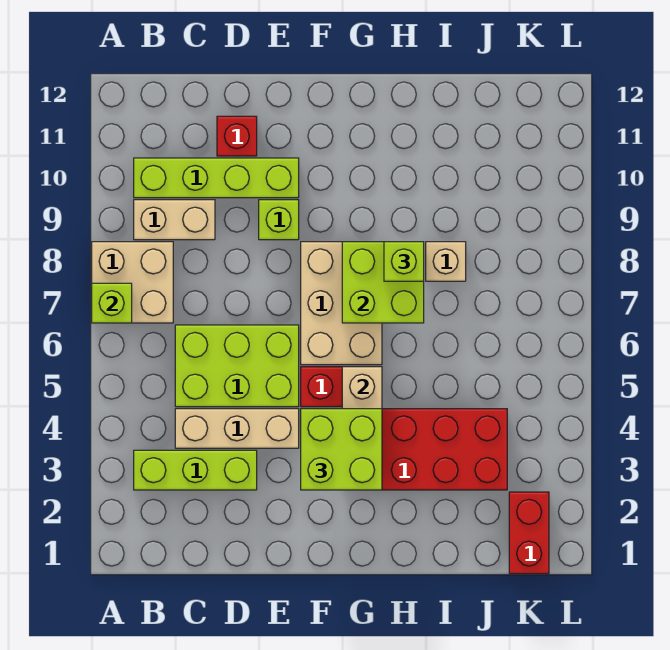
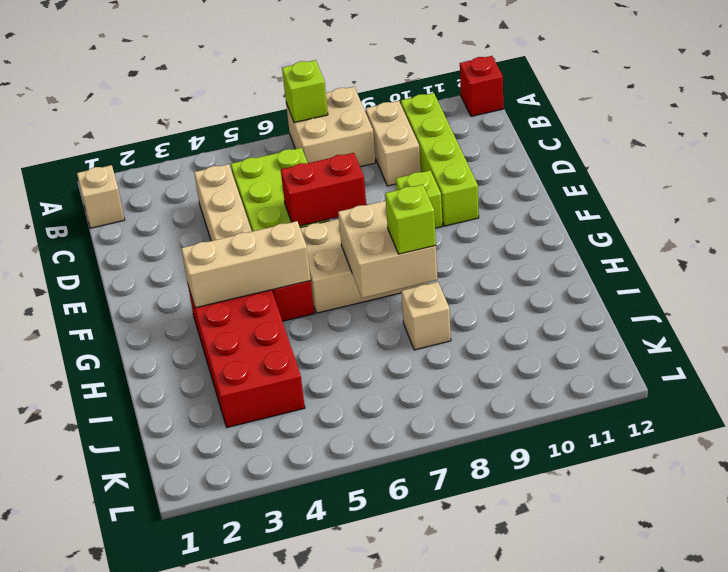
none -> tan brick B1 level 1
lime brick B3:D3 level 1 -> none
red brick D11 level 1 -> red brick A12 level 1
lime brick F3:G4 level 3 -> none
lime brick G7:H8 level 2 -> tan brick G7:H8 level 2
red brick K1:K2 level 1 -> red brick E6:E7 level 2

